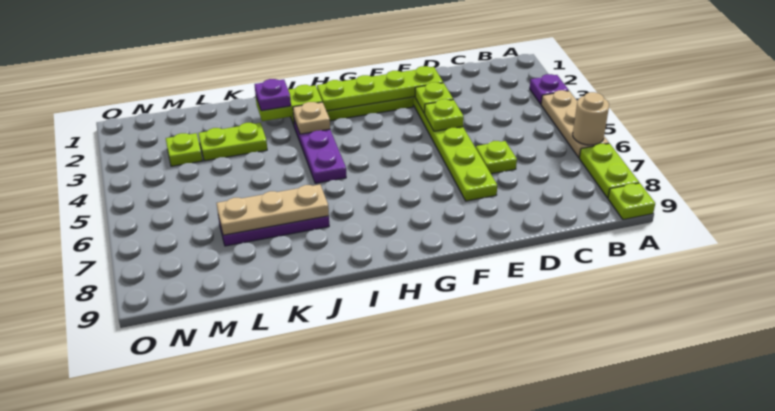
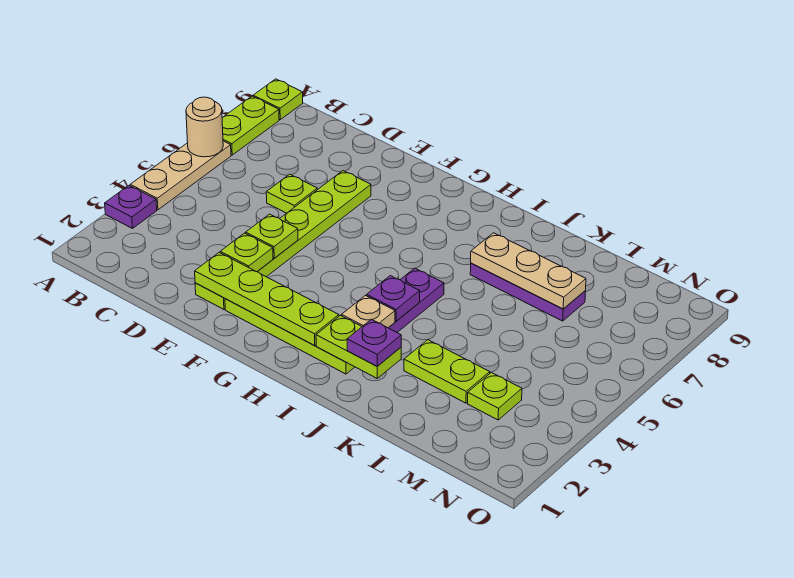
none -> purple plate I4 level 2

